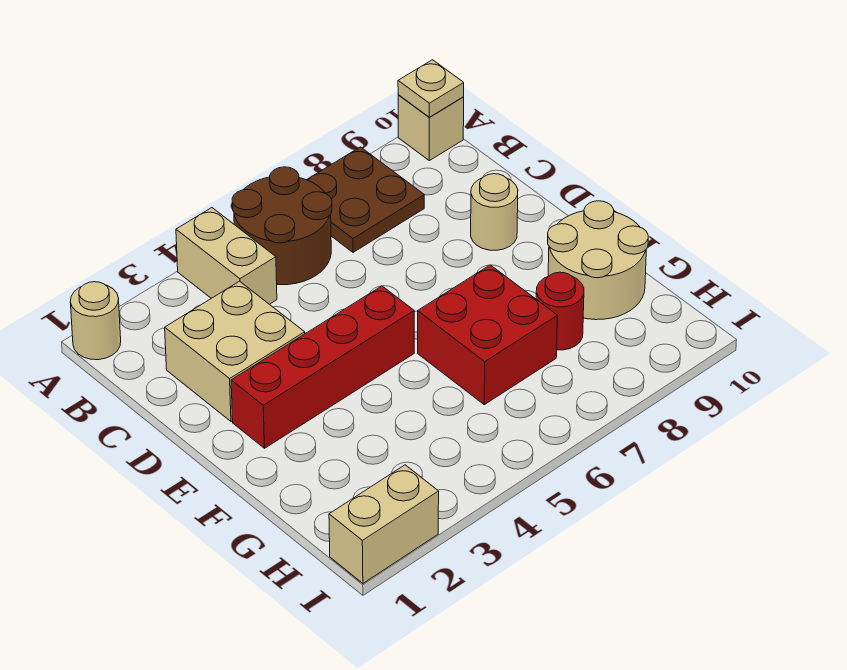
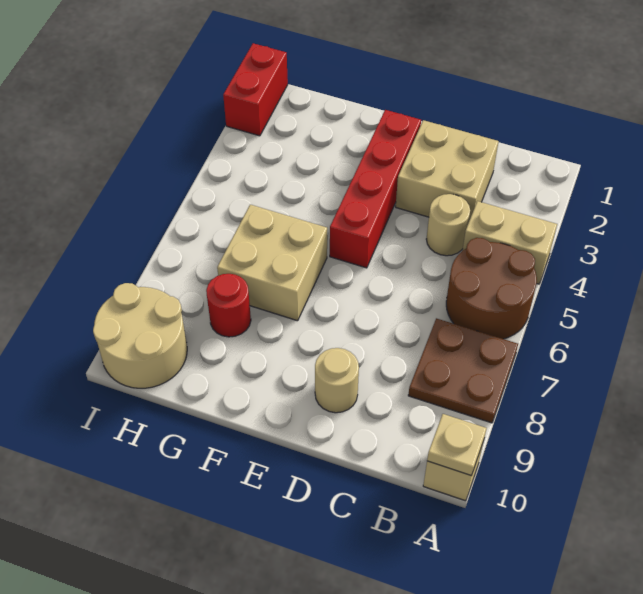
tan round brick A1 level 1 -> tan round brick C4 level 1
red brick F6:G7 level 1 -> tan brick F6:G7 level 1
tan round brick F9:G10 level 1 -> tan round brick H9:I10 level 1
tan brick I1:I2 level 1 -> red brick I1:I2 level 1

